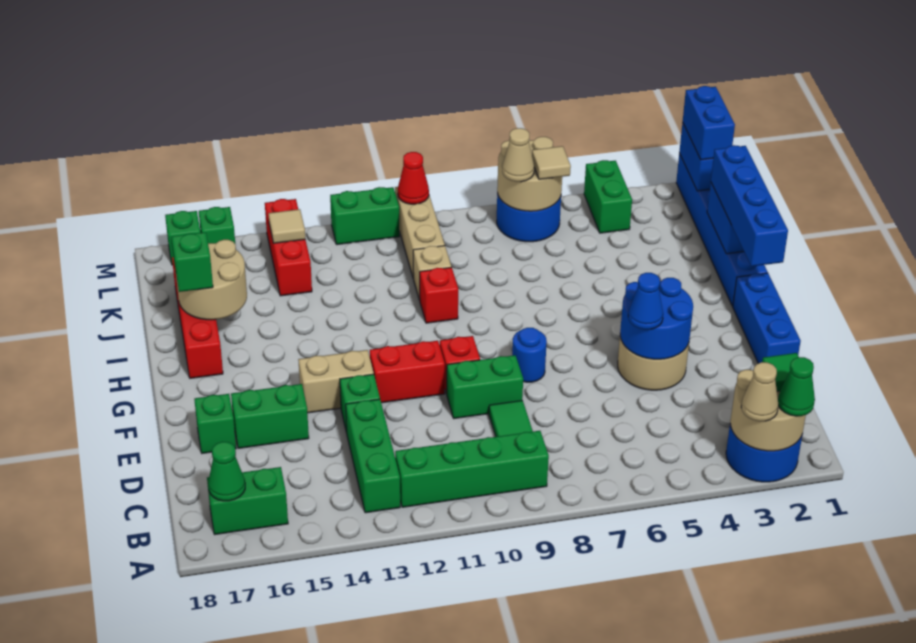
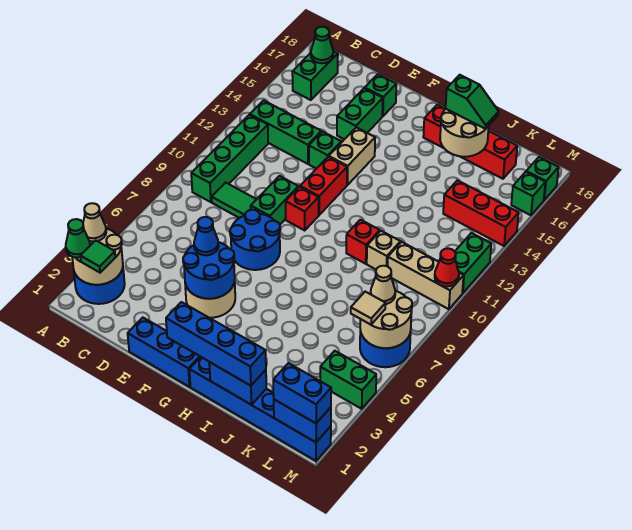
blue round brick F8 level 1 -> blue round brick E7:F8 level 1
tan tile L14 level 2 -> none

